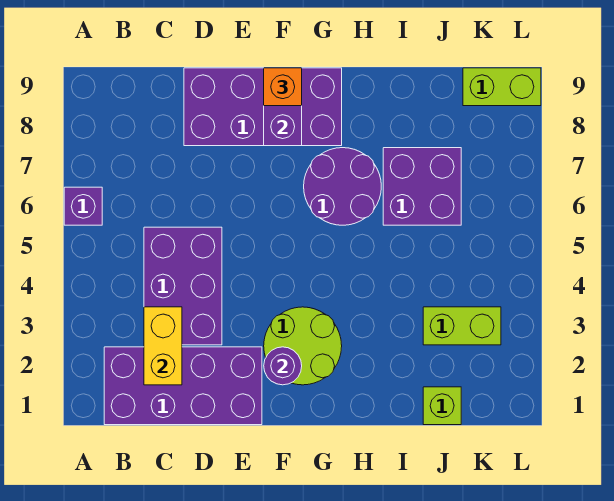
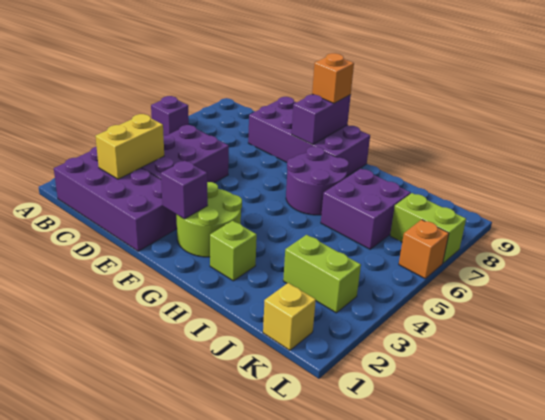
purple round brick F2 level 2 -> purple brick F2 level 2
lime brick J1 level 1 -> lime brick H2 level 1
none -> yellow brick K1 level 1
lime brick K9:L9 level 1 -> lime brick K7:L7 level 1
none -> orange brick L6 level 1

